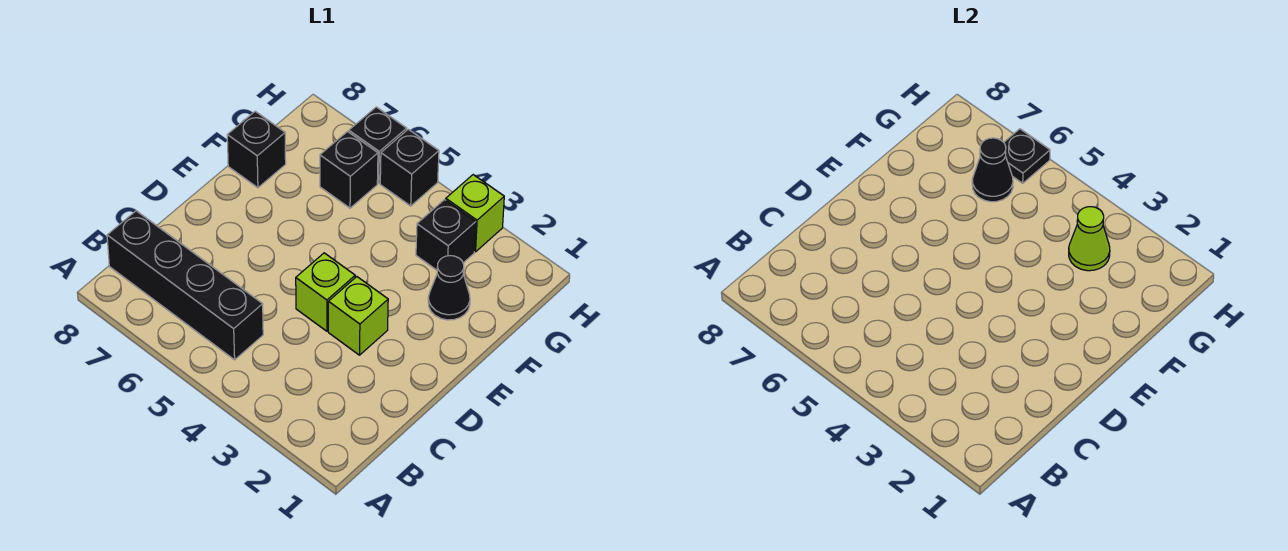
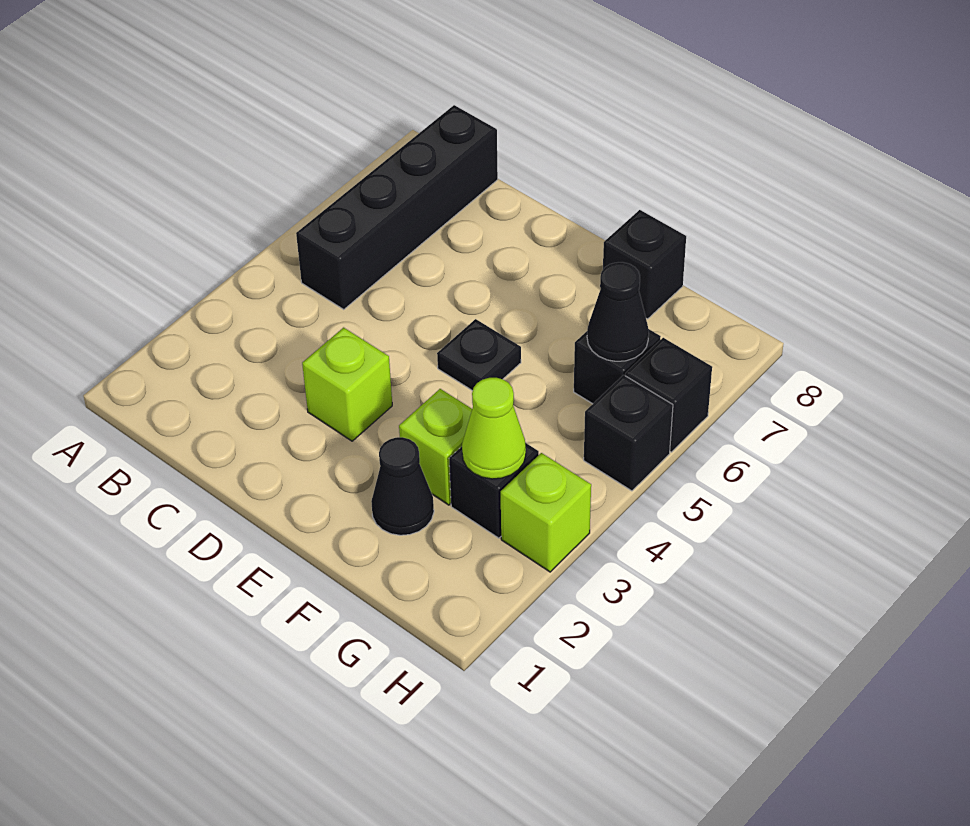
lime brick D4 level 1 -> lime brick F3 level 1
black plate H6 level 2 -> black plate E5 level 1

